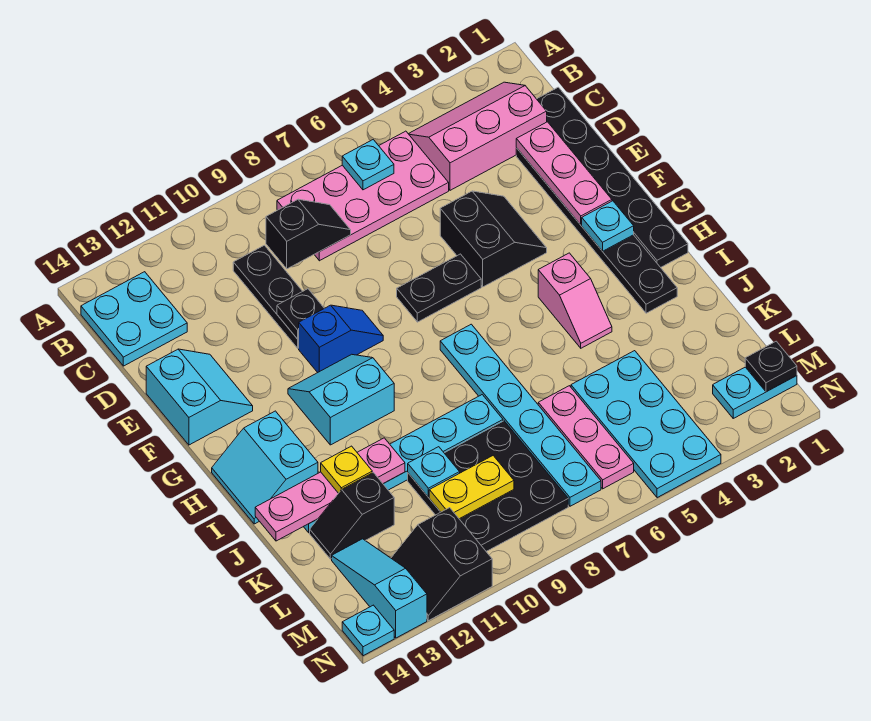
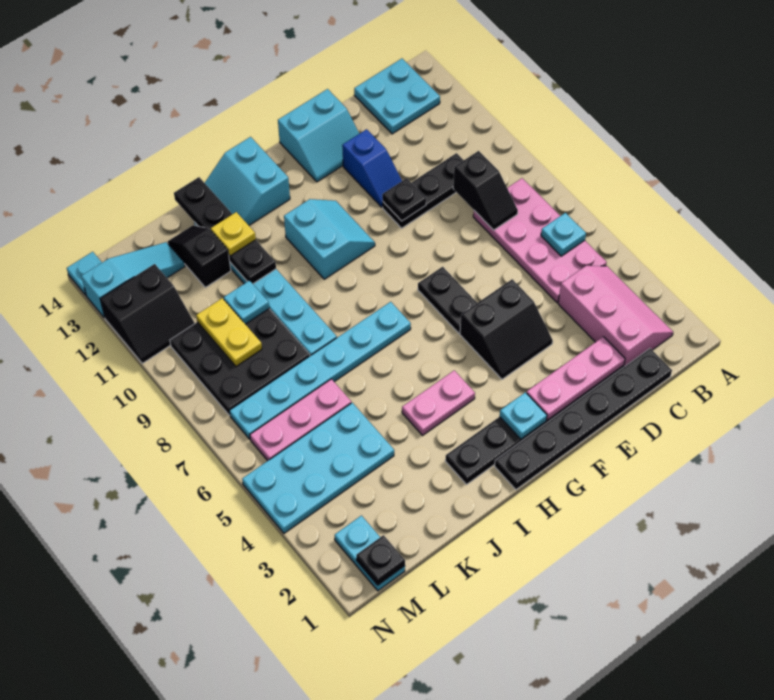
blue slope F9:F10 level 1 top 10 -> blue slope E11:E12 level 1 top 12
pink slope H4:I4 level 1 top H -> pink plate H4:I4 level 1
cyan slope H13:I14 level 1 top 13 -> cyan slope H13:I14 level 1 top H
pink plate J11:J14 level 2 -> black plate J11:J14 level 2
black slope M11:N12 level 1 top 11 -> black slope M11:N12 level 1 top 12

